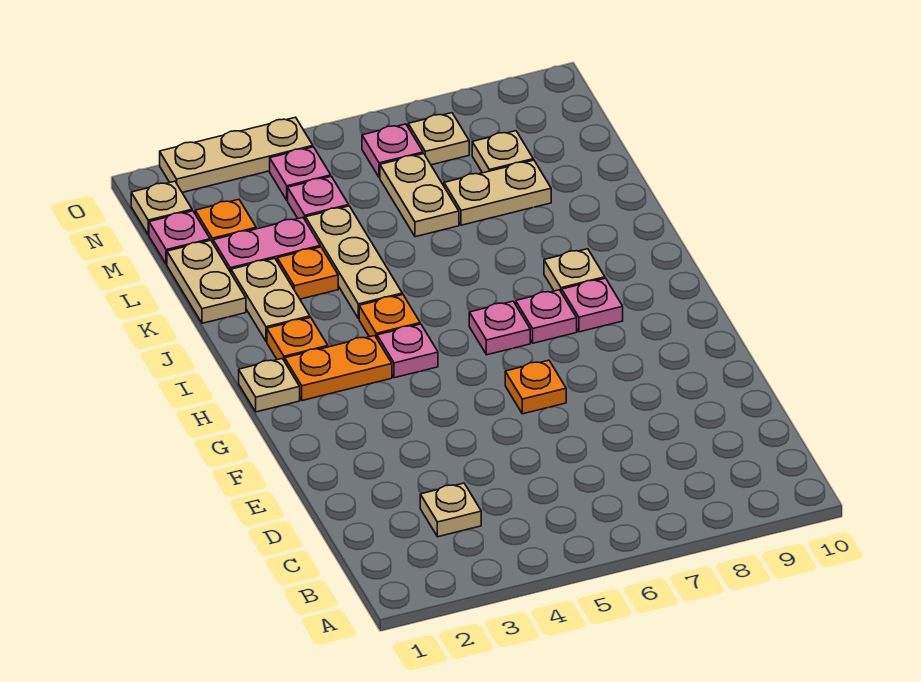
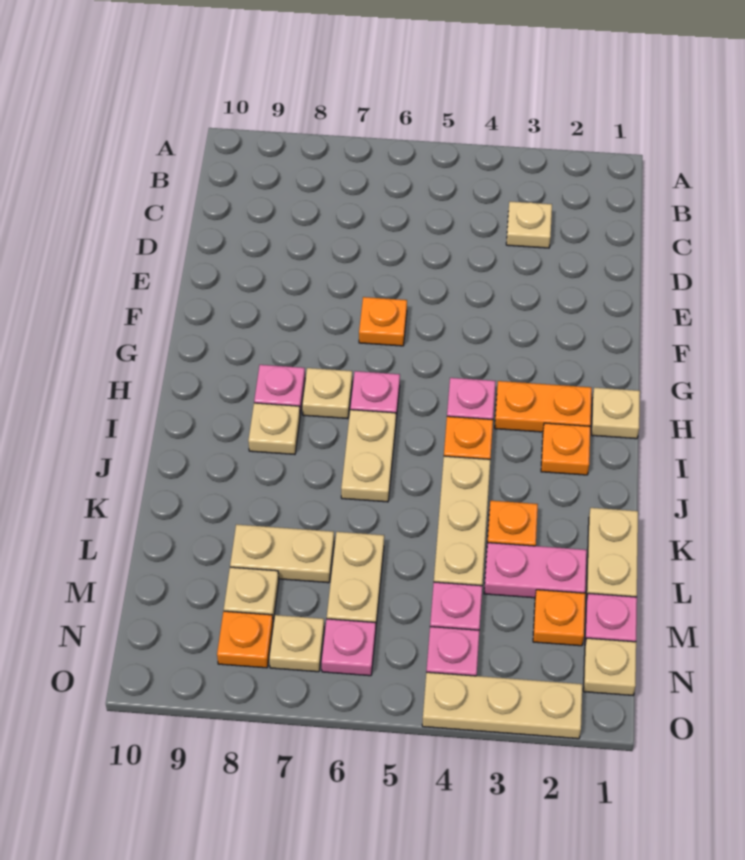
pink plate H7 level 1 -> tan plate H7 level 1
tan plate J2:K2 level 1 -> tan plate I6:J6 level 1
none -> orange plate N8 level 1

